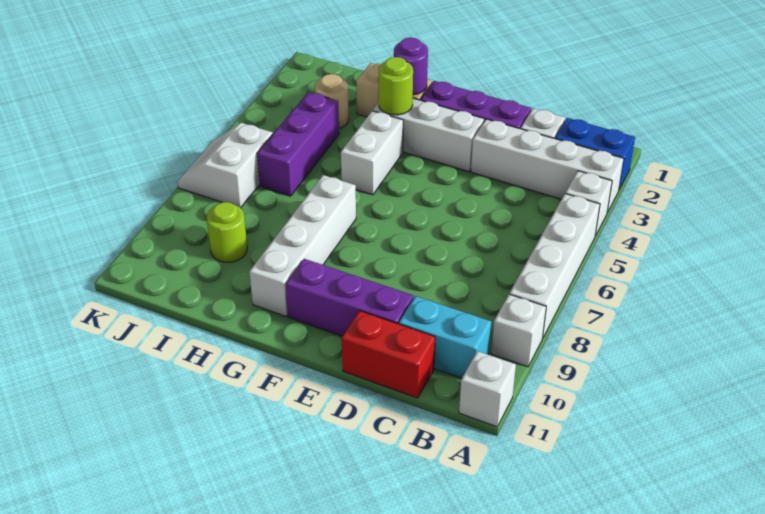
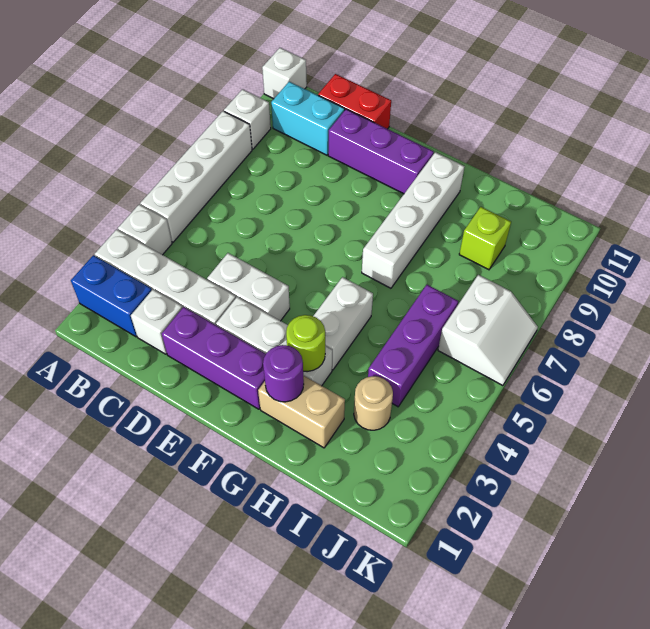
none -> white brick D4:E4 level 1
lime round brick I9 level 1 -> lime brick I9 level 1

